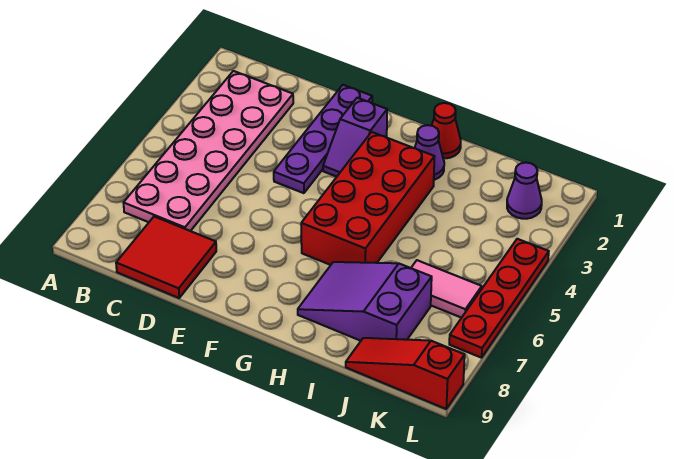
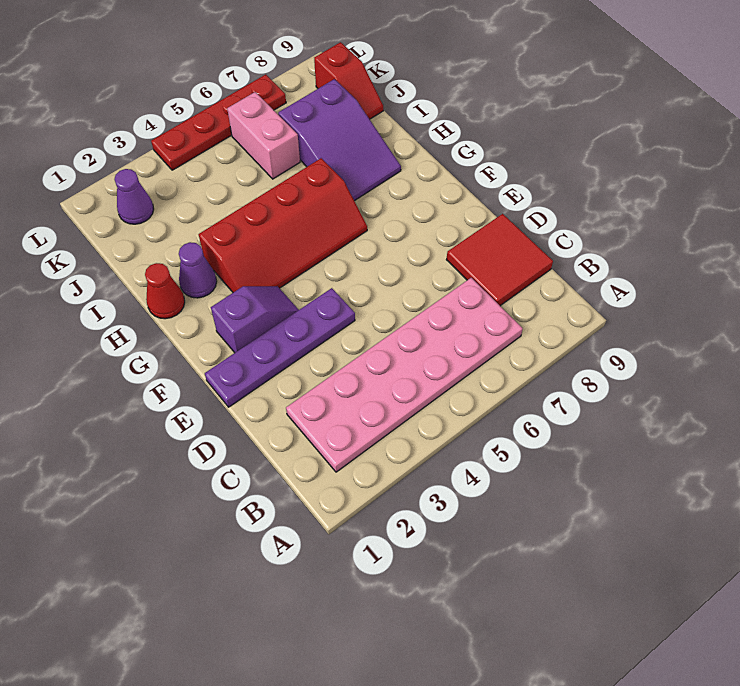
red brick G3:H6 level 1 -> red slope G3:H6 level 1 top H
pink tile J6:K6 level 1 -> pink brick J6:K6 level 1
red slope J9:L9 level 1 top L -> red slope J9:K9 level 1 top K

